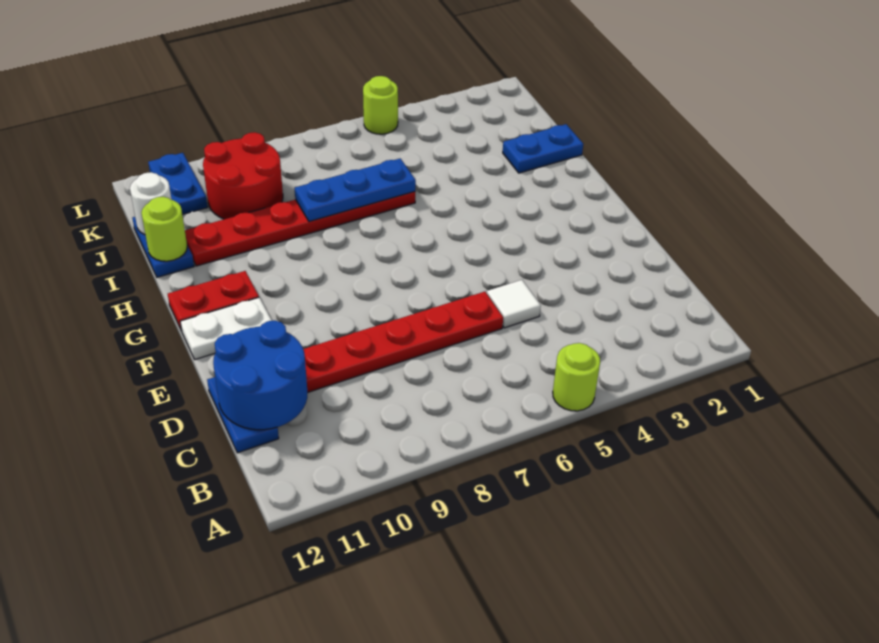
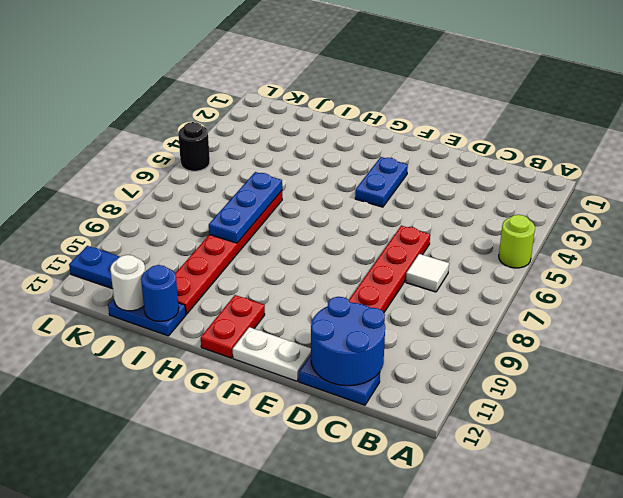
white tile D5 level 1 -> white tile C7 level 1
white plate F11:F12 level 1 -> white plate E12:F12 level 1
blue plate I1:I2 level 1 -> blue plate F3:F4 level 1
lime round brick I12 level 2 -> blue round brick I12 level 2
red round brick J9:K10 level 1 -> none
lime round brick L5 level 1 -> black round brick L5 level 1

